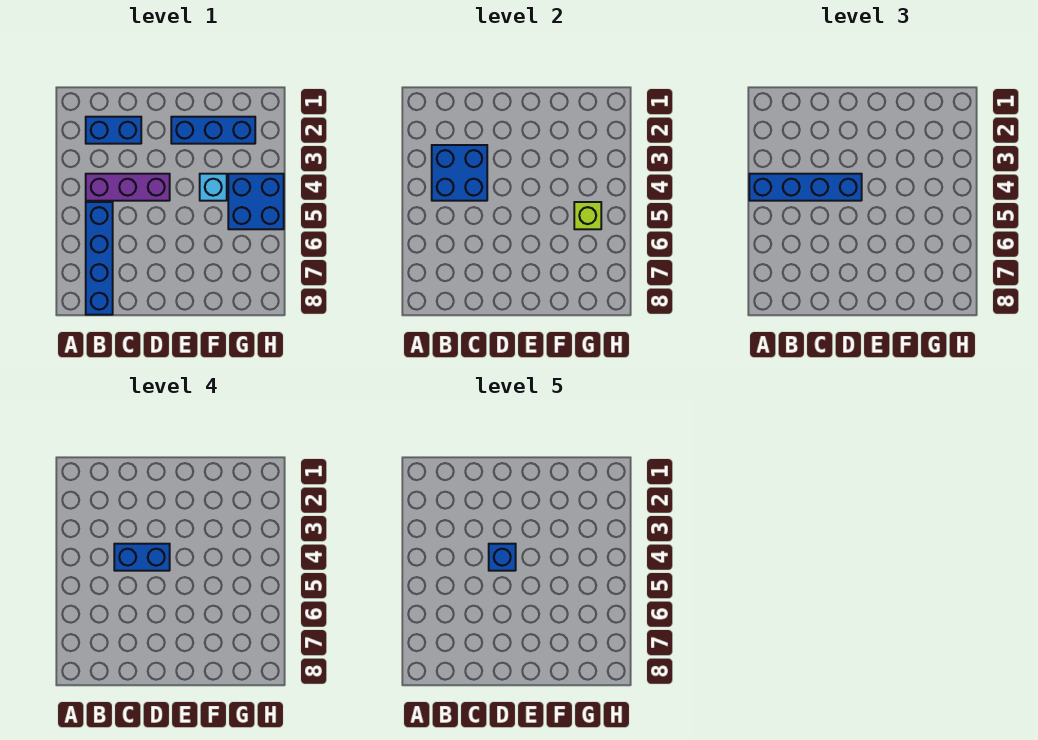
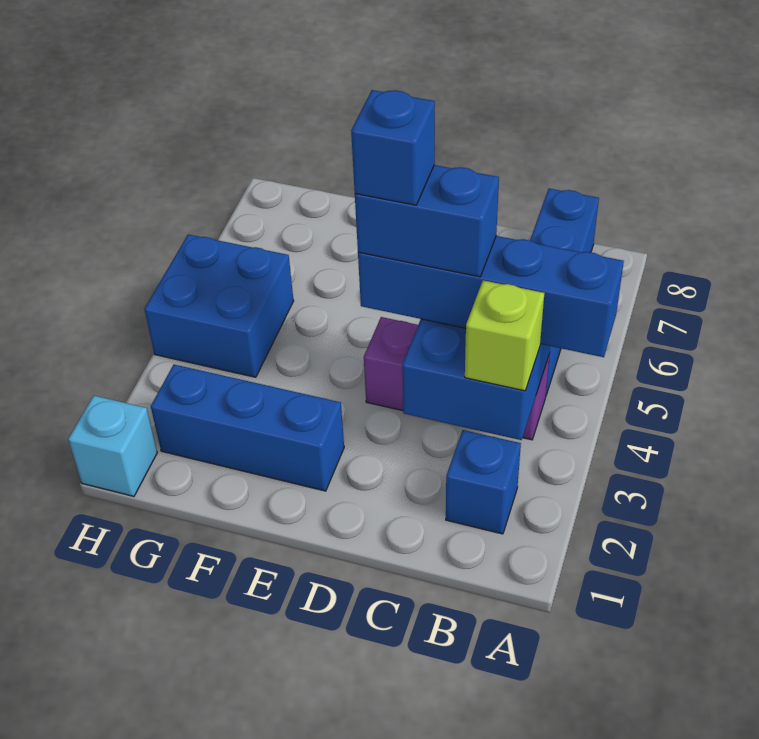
blue brick B2:C2 level 1 -> blue brick B2 level 1
cyan brick F4 level 1 -> cyan brick H1 level 1
lime brick G5 level 2 -> lime brick B3 level 3

